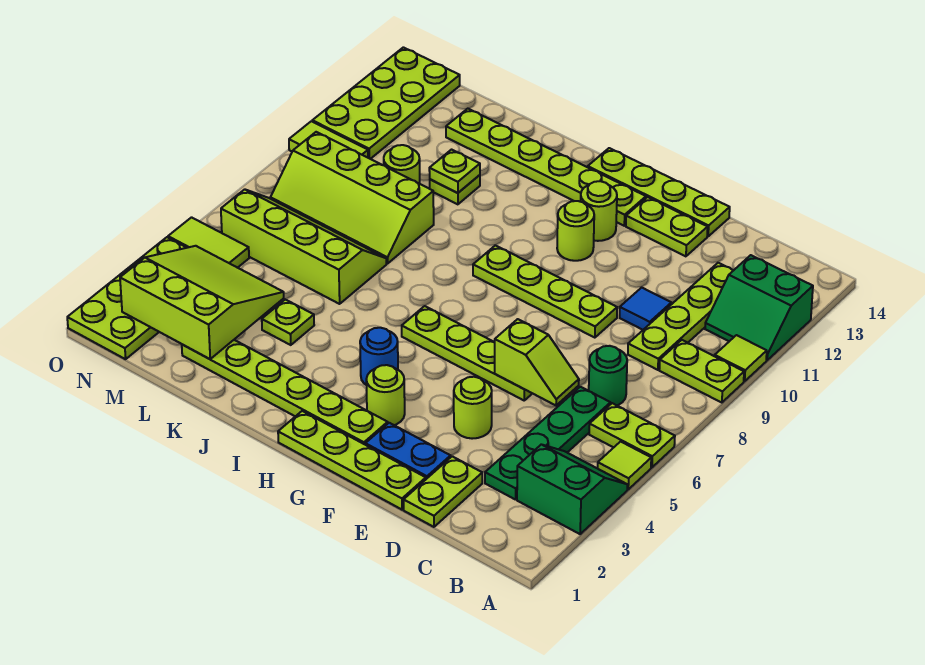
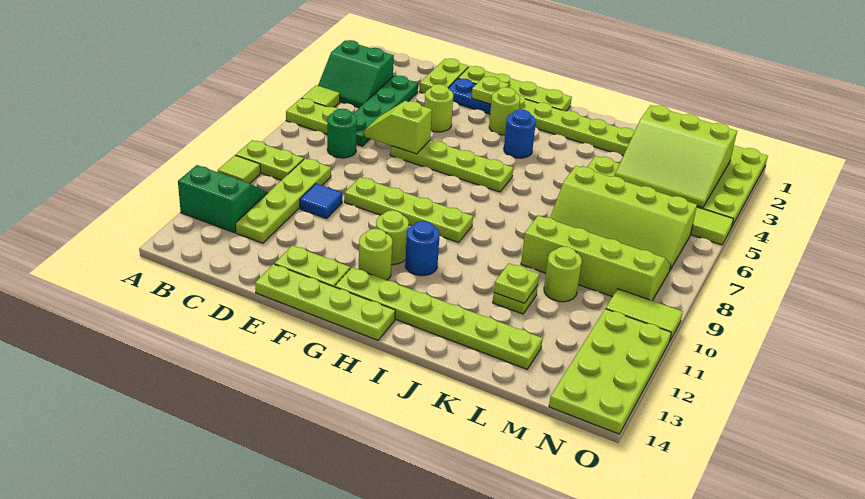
none -> lime plate F2 level 2
none -> blue round brick H11 level 1

